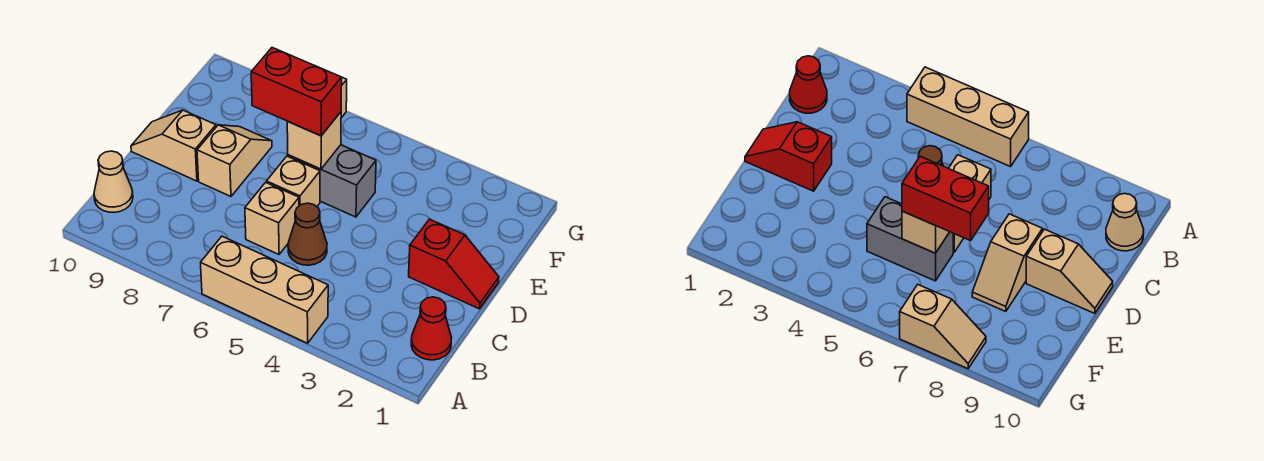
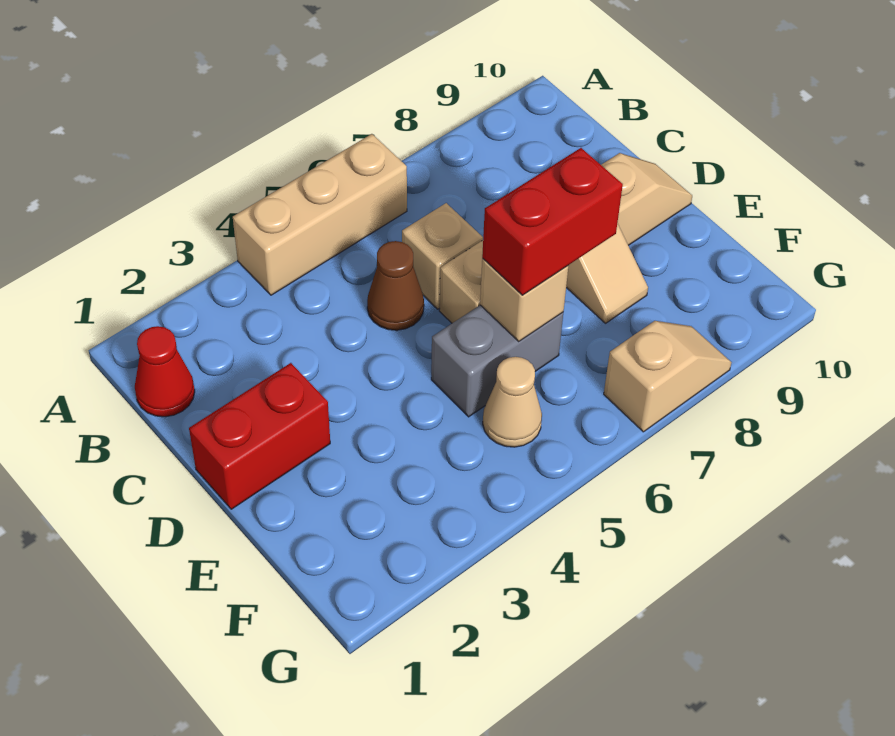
tan cone B10 level 1 -> tan cone F5 level 1
red slope D1:D2 level 1 top 2 -> red brick D1:D2 level 1

